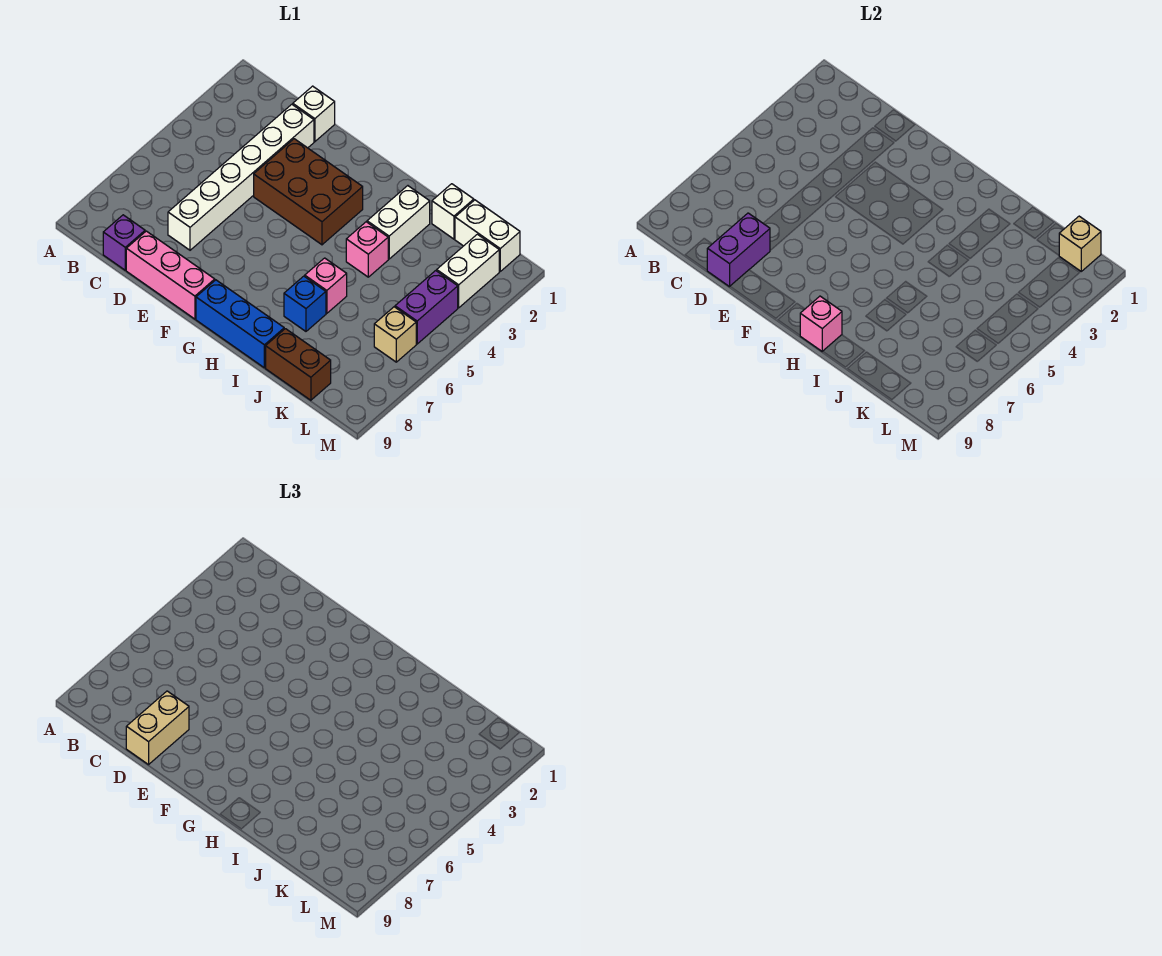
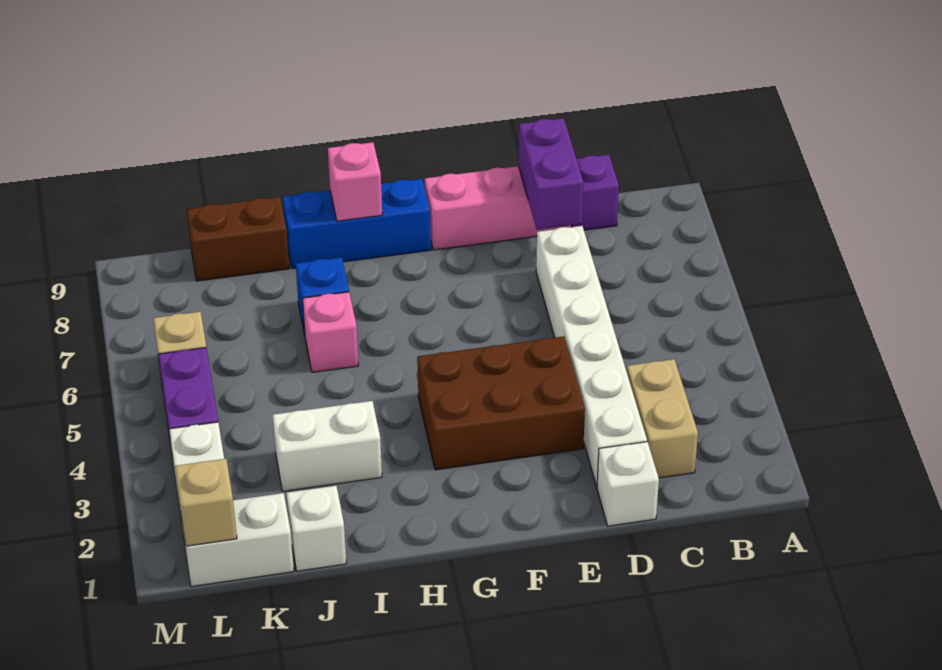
tan brick D8:D9 level 3 -> tan brick C2:C3 level 1
white brick I2:I3 level 1 -> white brick I3:J3 level 1
pink brick I4 level 1 -> none

